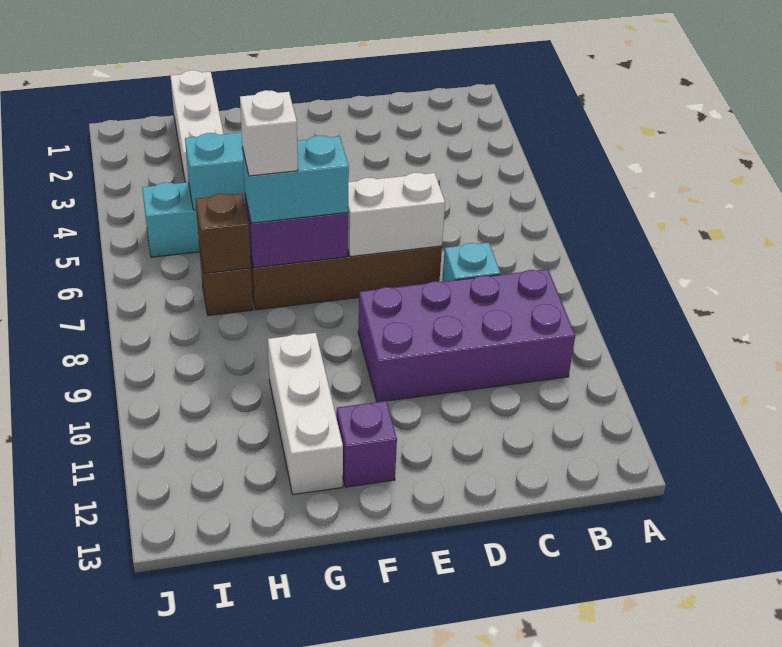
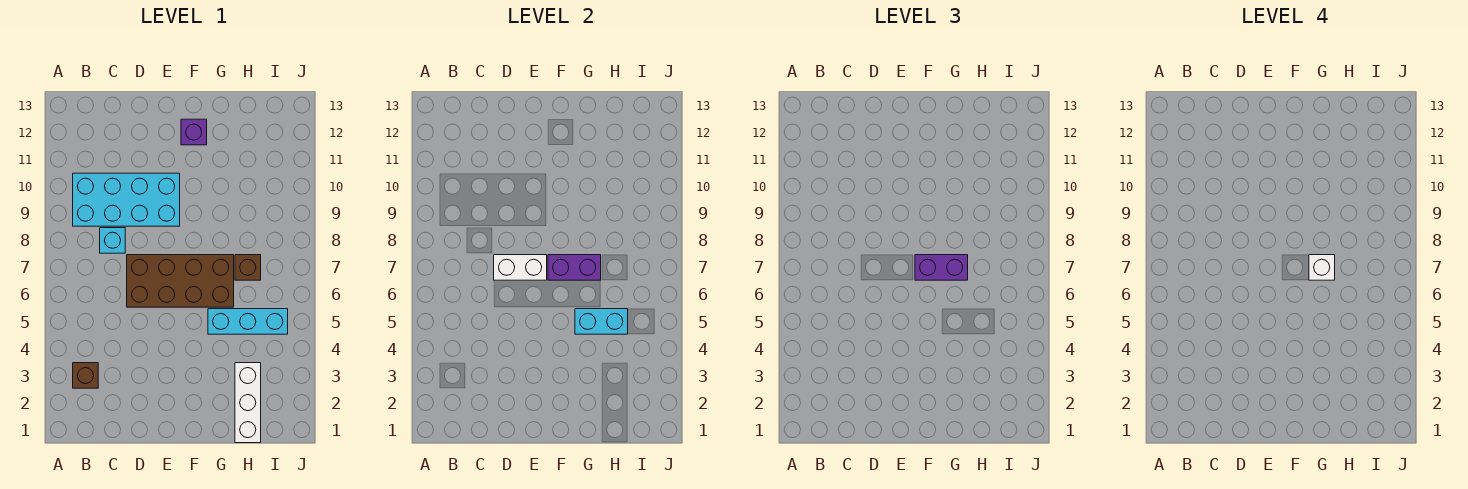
purple brick B9:E10 level 1 -> cyan brick B9:E10 level 1
cyan brick F7:G7 level 3 -> purple brick F7:G7 level 3
white brick G10:G12 level 1 -> none
brown brick H7 level 2 -> brown brick B3 level 1

